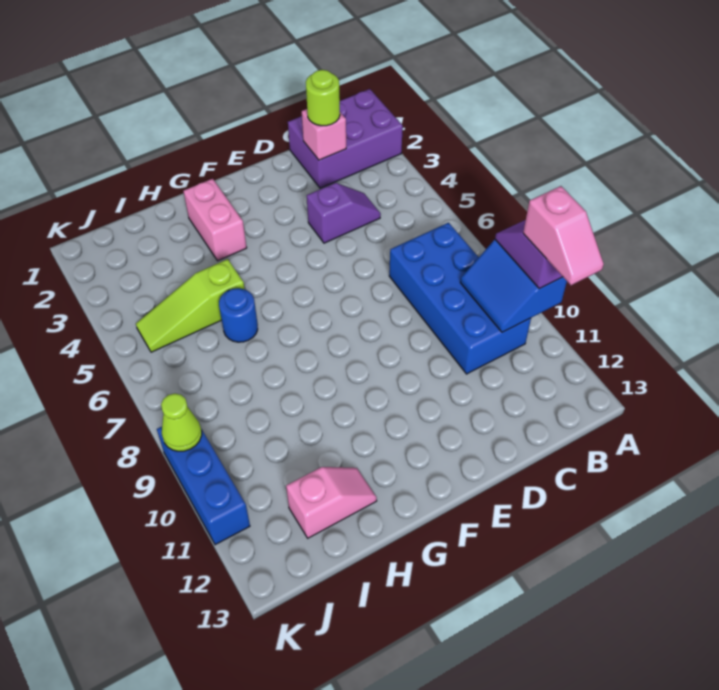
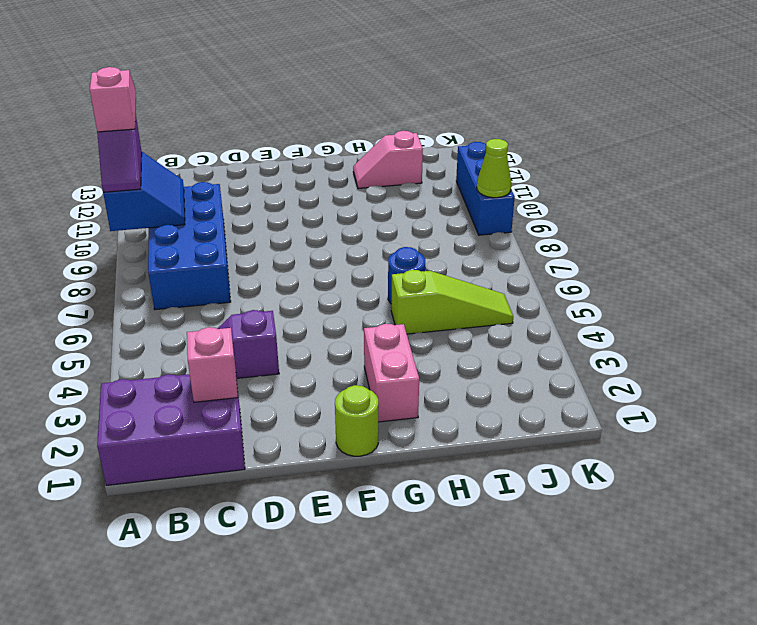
lime round brick C2 level 3 -> lime round brick F1 level 1

